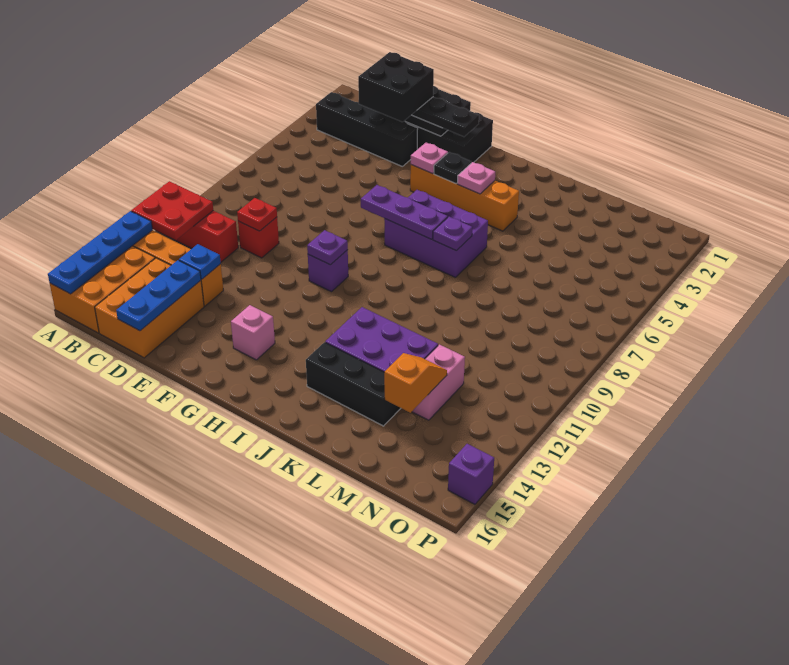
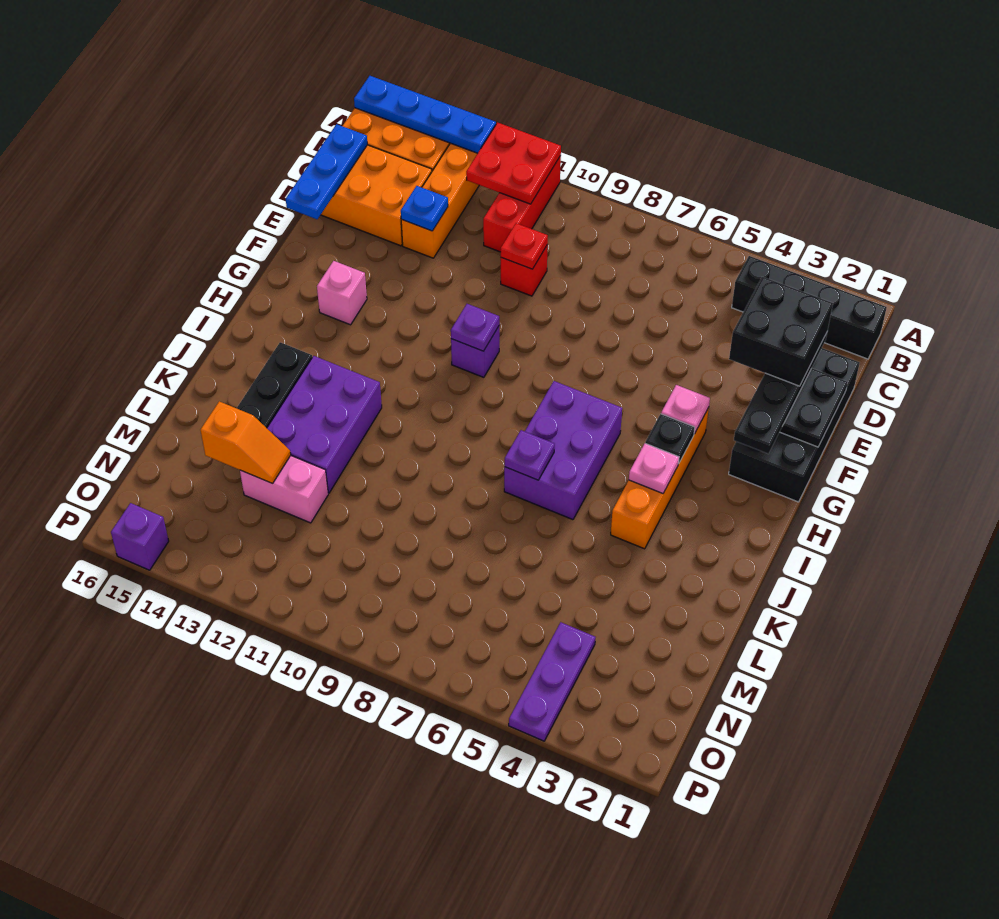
black brick B3:E3 level 1 -> black brick B1:B4 level 1
blue plate D14:D16 level 2 -> blue plate C16:E16 level 2
purple plate G7:I7 level 2 -> purple plate N4:P4 level 1

